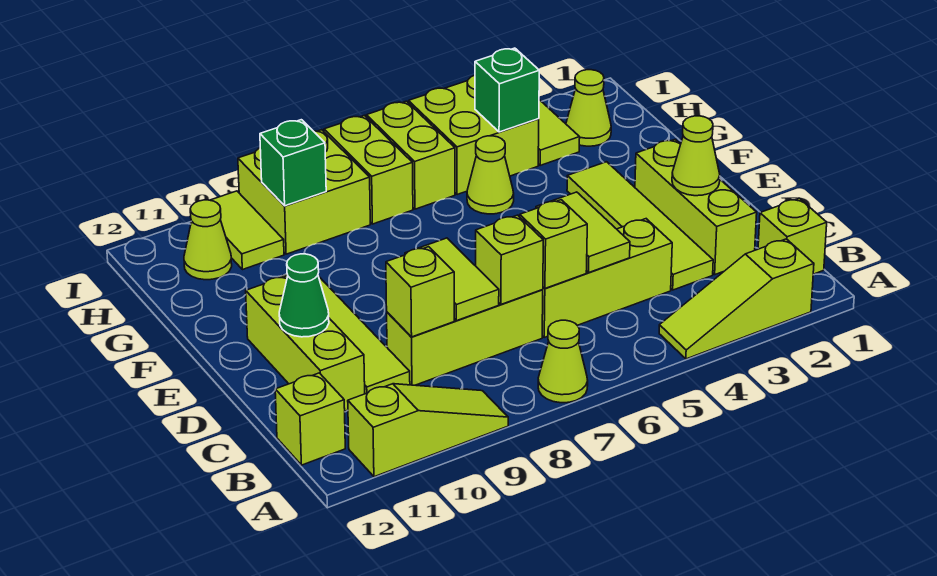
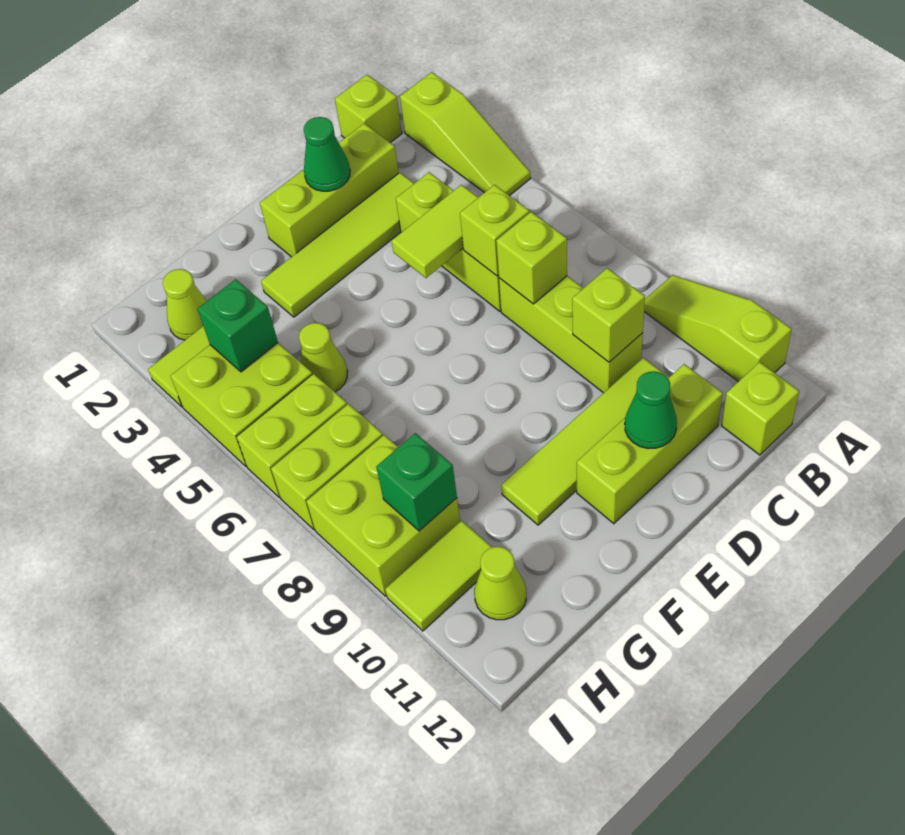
lime cone A7 level 1 -> none
lime tile C8:D8 level 2 -> none
lime cone D2 level 2 -> green cone D2 level 2

